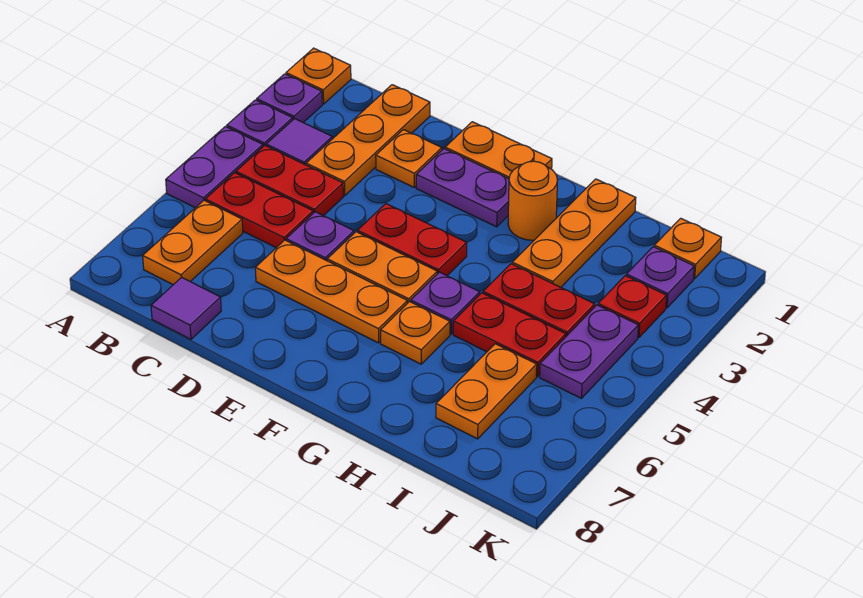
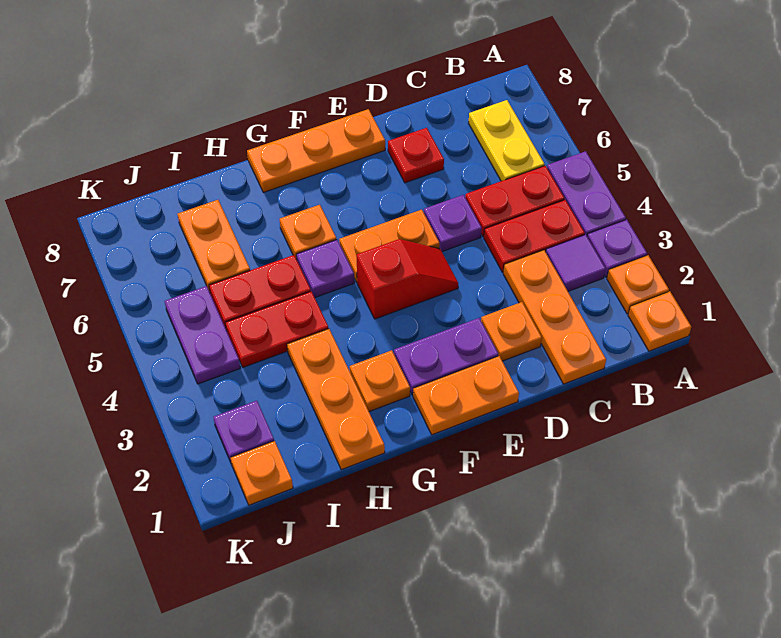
purple plate A2 level 1 -> orange plate A2 level 1
orange plate B6:B7 level 1 -> yellow plate B6:B7 level 1
purple tile C8 level 1 -> none
orange plate D6:F6 level 1 -> orange plate E8:G8 level 1
red plate E4:F4 level 1 -> red slope E4:F4 level 1 top F
orange round brick G2 level 1 -> orange plate G2 level 1
red plate J3 level 1 -> red plate D7 level 1

